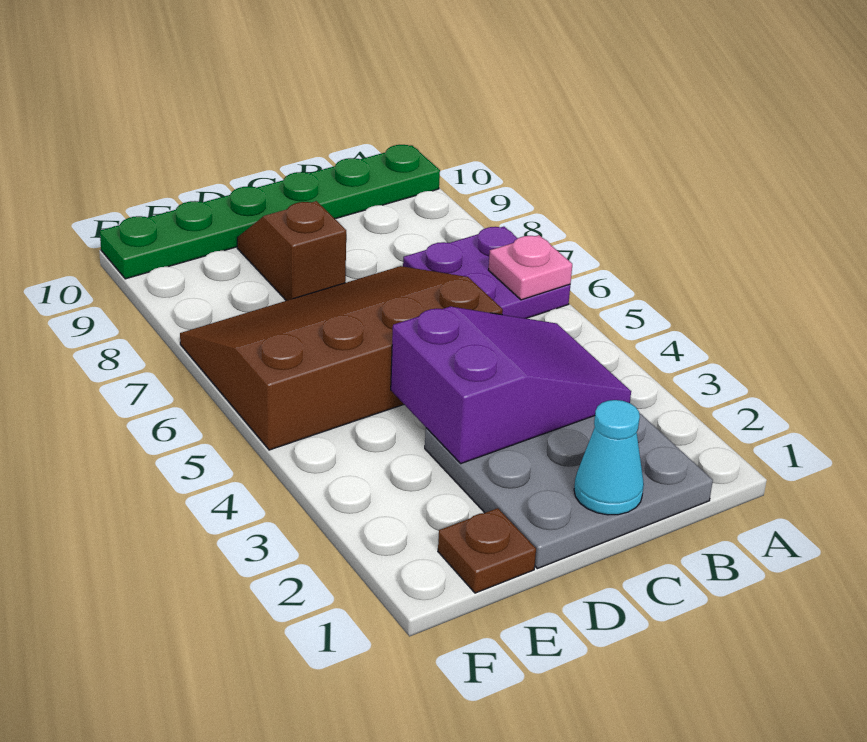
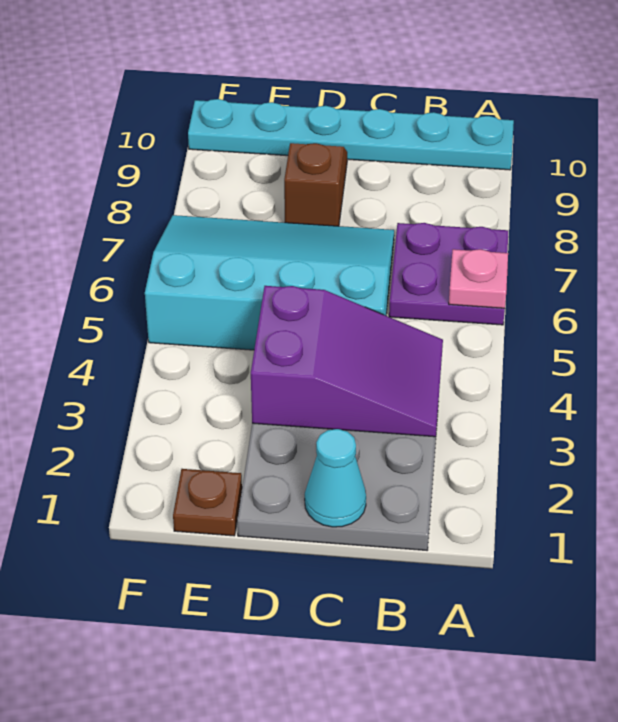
green plate A10:F10 level 1 -> cyan plate A10:F10 level 1
brown slope C5:F7 level 1 top 5 -> cyan slope C5:F7 level 1 top 5

